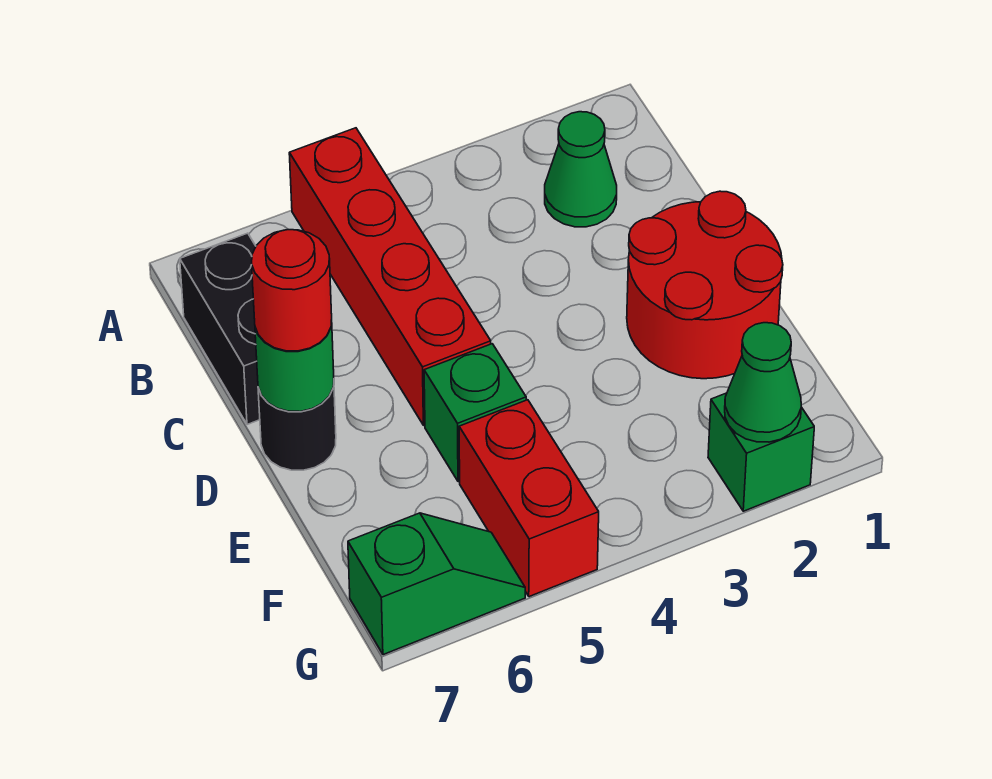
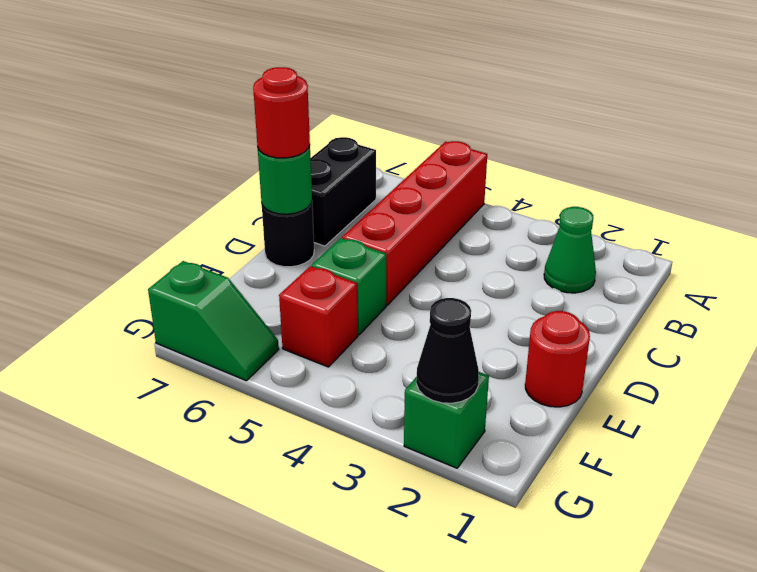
red round brick D1:E2 level 1 -> red round brick E1 level 1
red brick F5:G5 level 1 -> red brick F5 level 1
green cone G2 level 2 -> black cone G2 level 2

